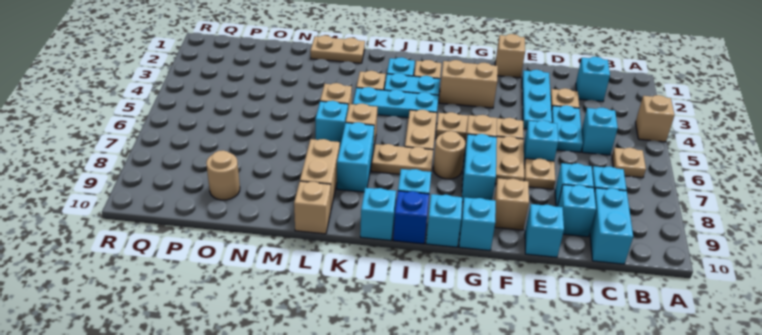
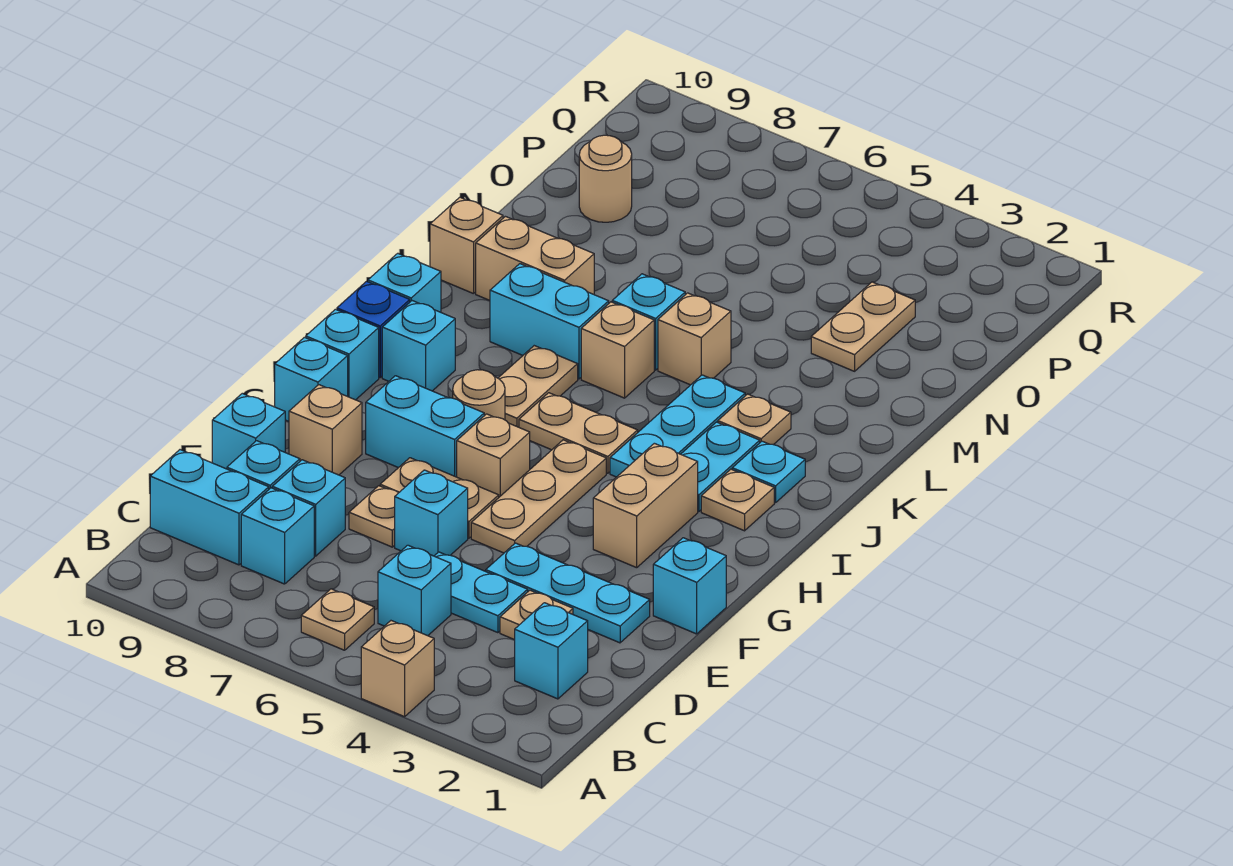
tan brick F1 level 1 -> cyan brick F1 level 1
tan plate L1:M1 level 1 -> tan plate N3:O3 level 1

